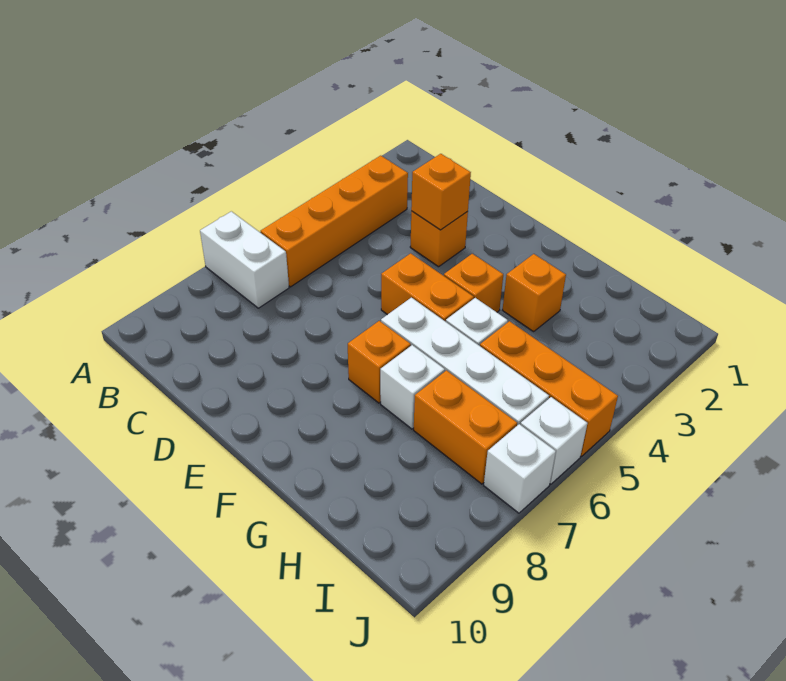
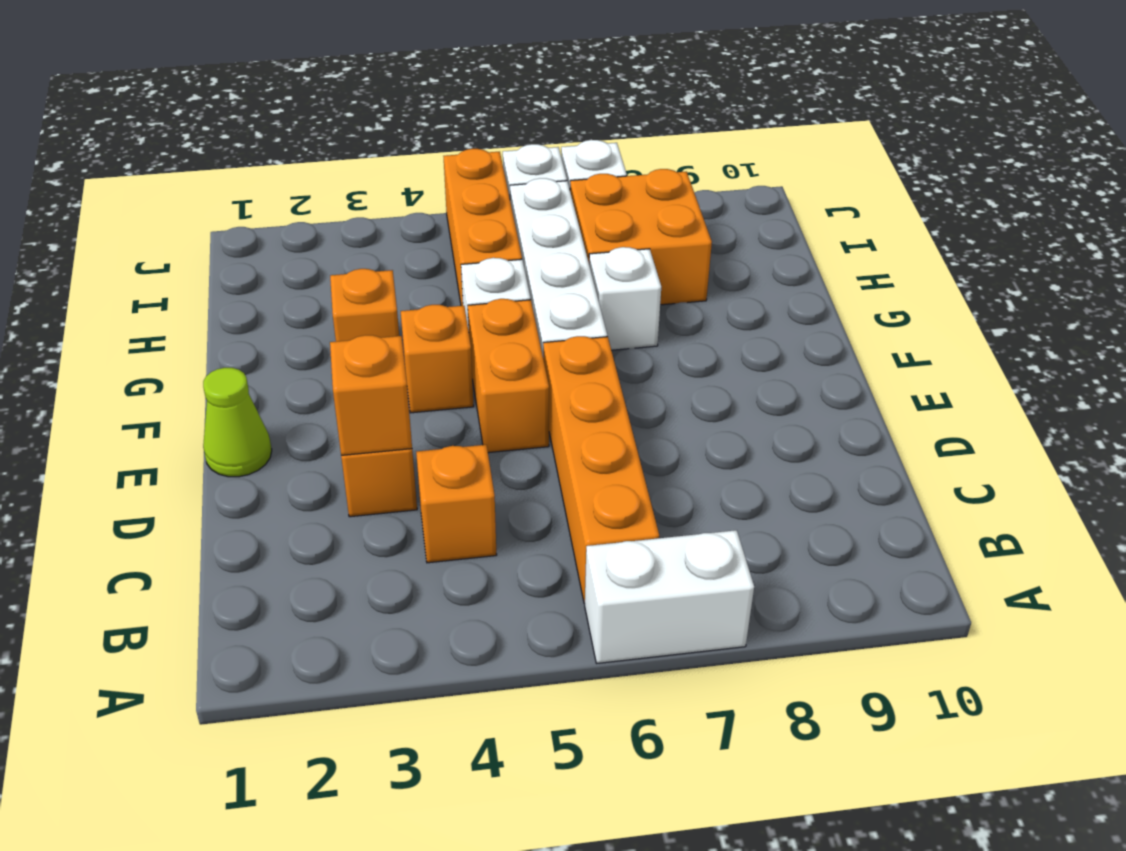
white brick A7:B7 level 1 -> white brick A6:A7 level 1
orange brick B3:B6 level 1 -> orange brick B6:E6 level 1
none -> lime cone E1 level 1
orange brick F7 level 1 -> orange brick C4 level 1
orange brick H7:I7 level 1 -> orange brick H7:I8 level 1

